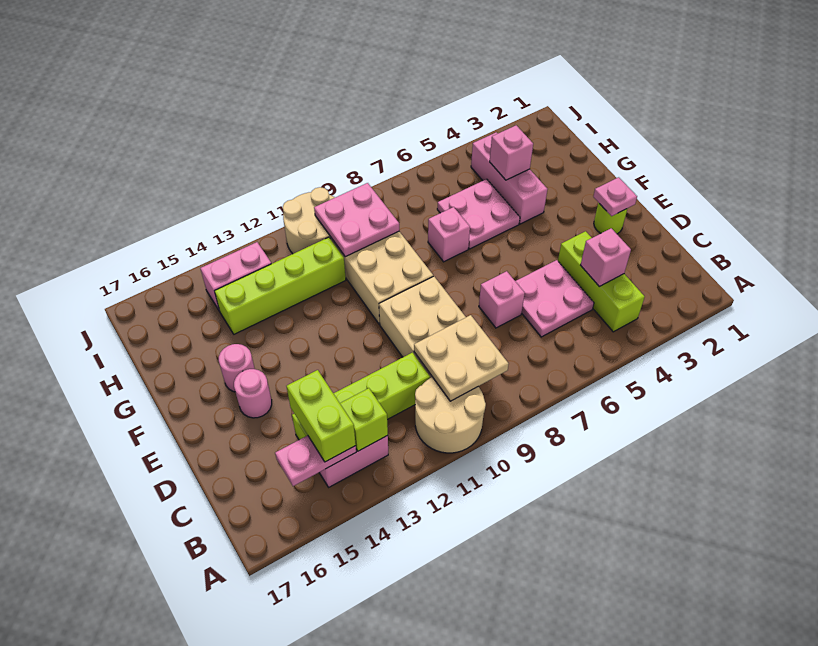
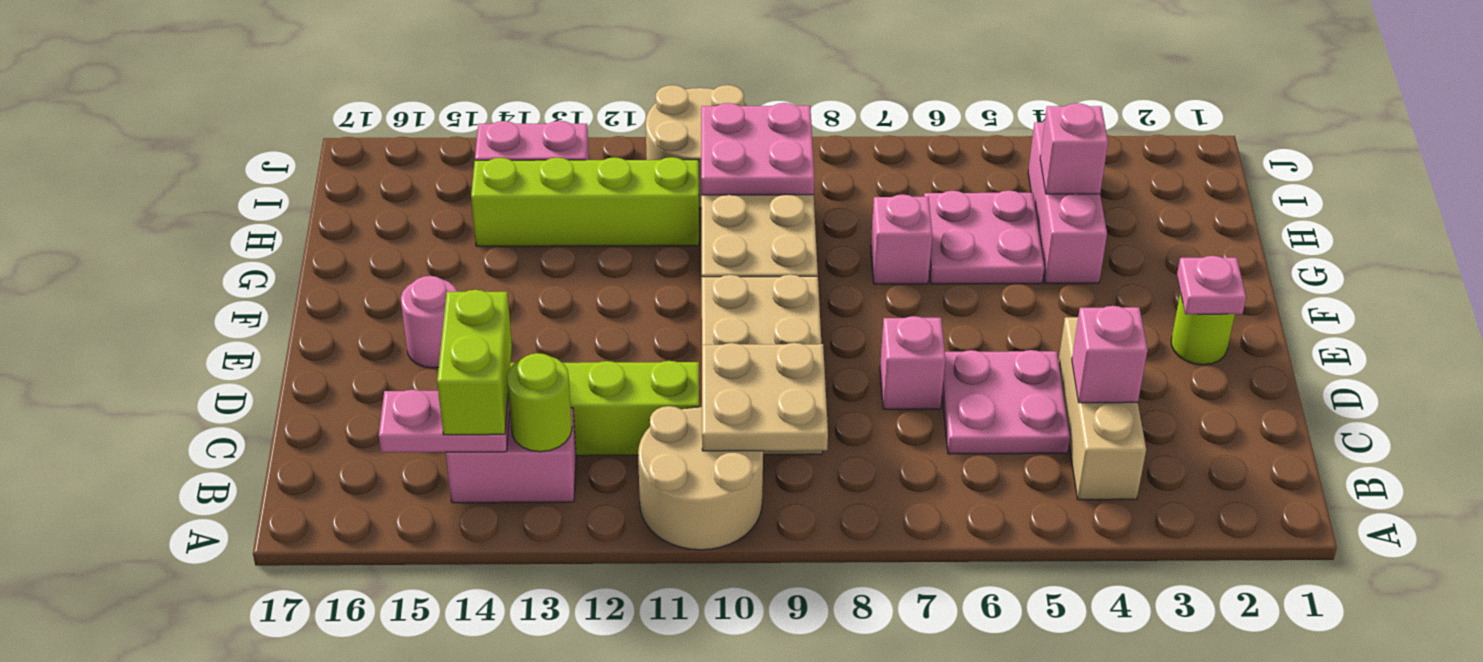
lime brick B4:D4 level 1 -> tan brick B4:D4 level 1
lime brick B13 level 2 -> lime round brick B13 level 2
pink round brick F15 level 1 -> none

